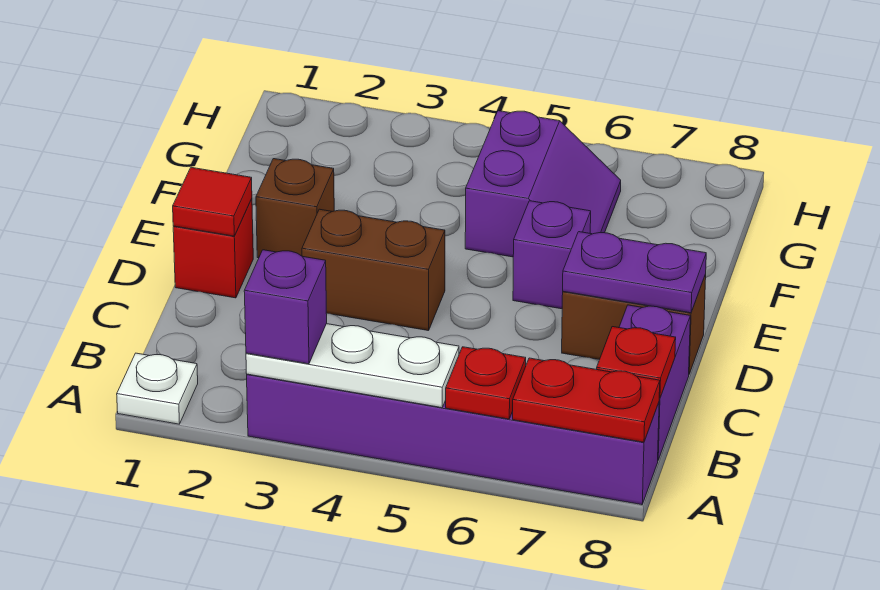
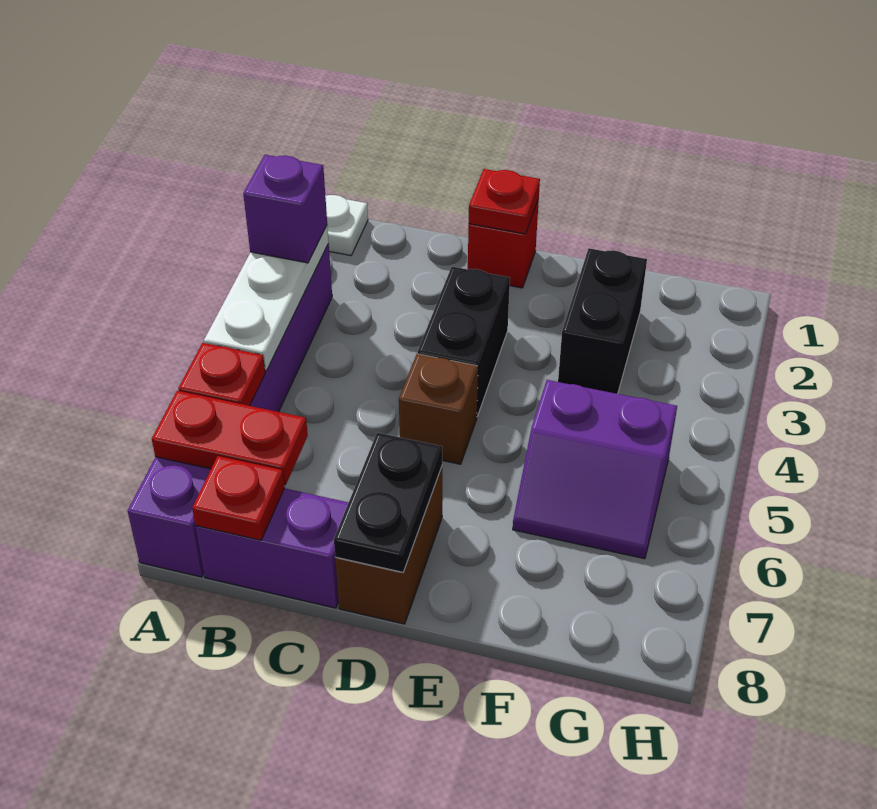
red plate A7:A8 level 2 -> red plate A7:B7 level 2
red tile D1 level 2 -> red plate D1 level 2
brown brick D3:D4 level 1 -> black brick D3:D4 level 1
purple plate D7:D8 level 2 -> black plate D7:D8 level 2
brown brick E2 level 1 -> brown brick D5 level 1
purple brick E6 level 1 -> none
none -> black brick F2:F3 level 1

